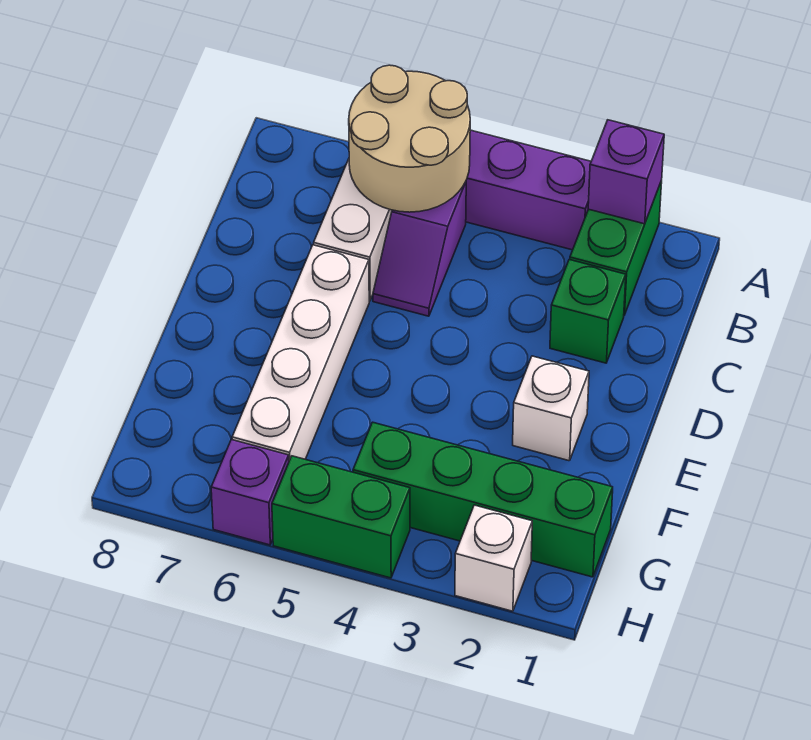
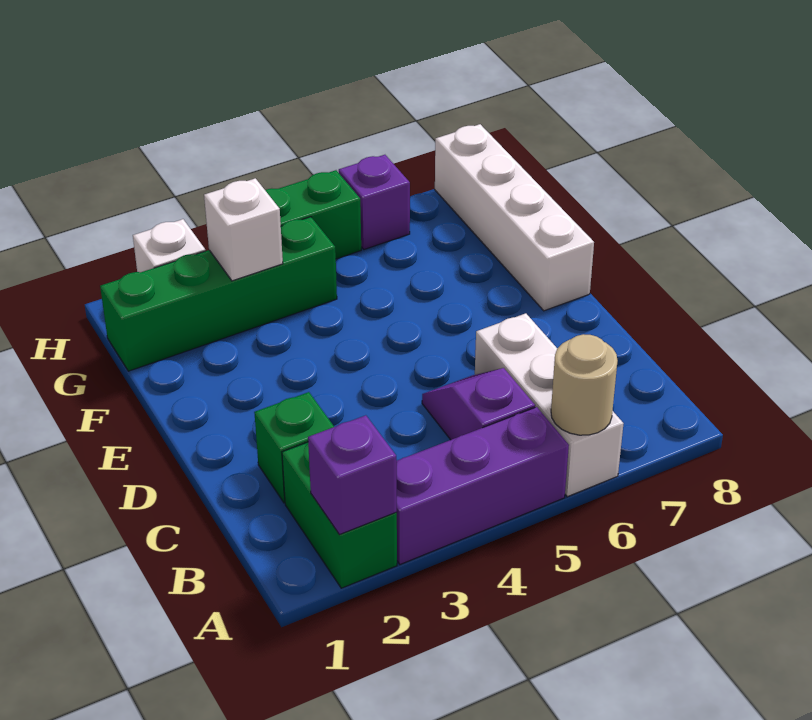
tan round brick A5:B6 level 2 -> tan round brick A6 level 2
white brick D6:G6 level 1 -> white brick E8:H8 level 1
white brick E2 level 1 -> white brick G3 level 2

